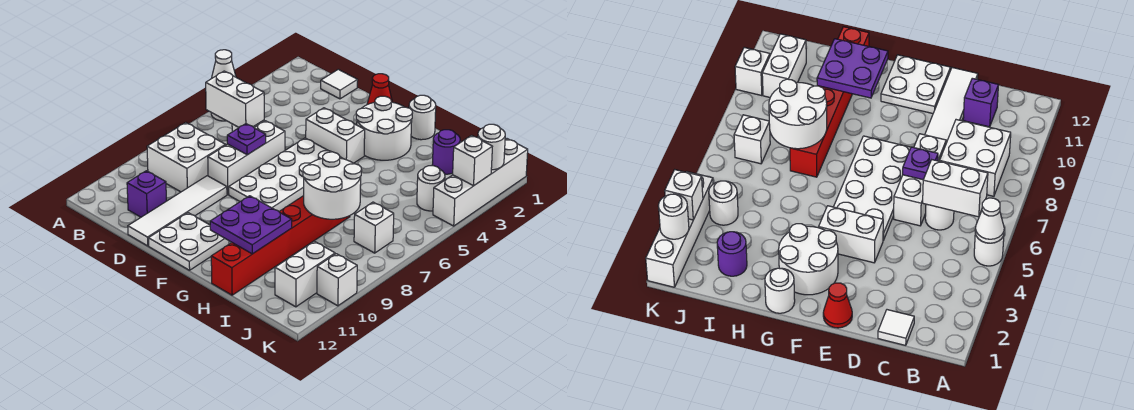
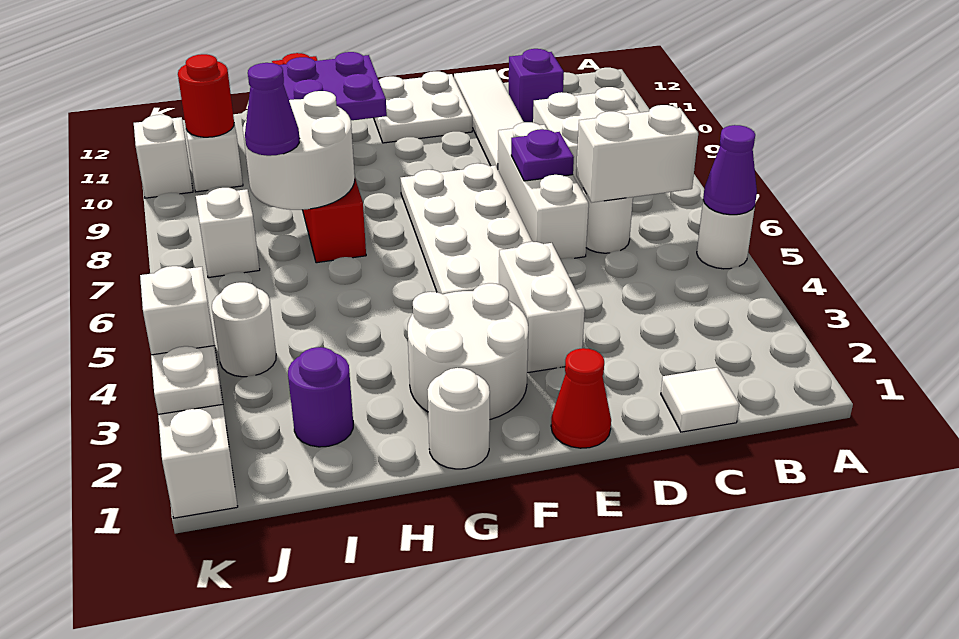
white cone A5 level 2 -> purple cone A5 level 2
white brick E4:F4 level 1 -> white brick E3:E4 level 1
none -> purple cone I7 level 3
none -> red round brick J10 level 2
white round brick K2 level 2 -> white plate K2 level 2

